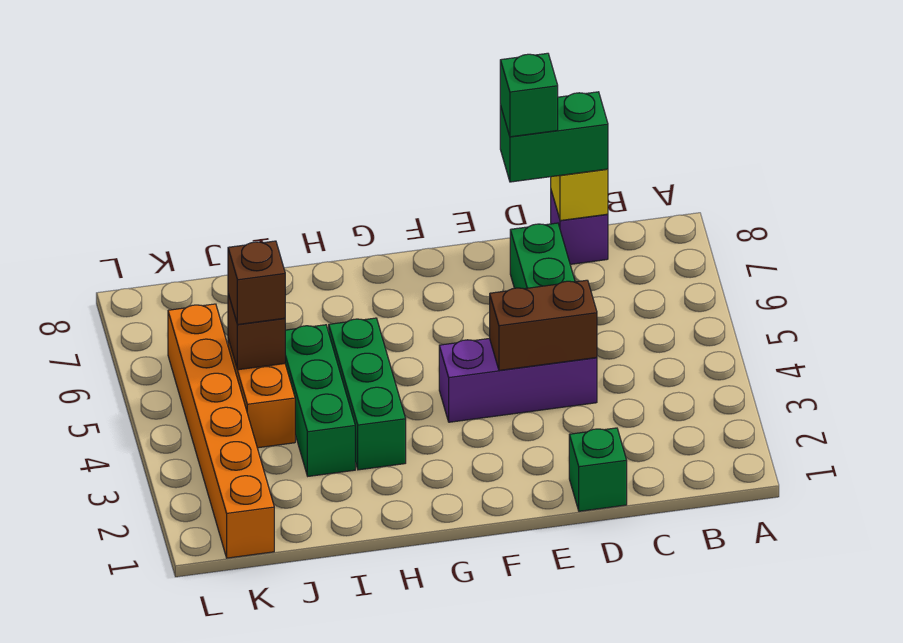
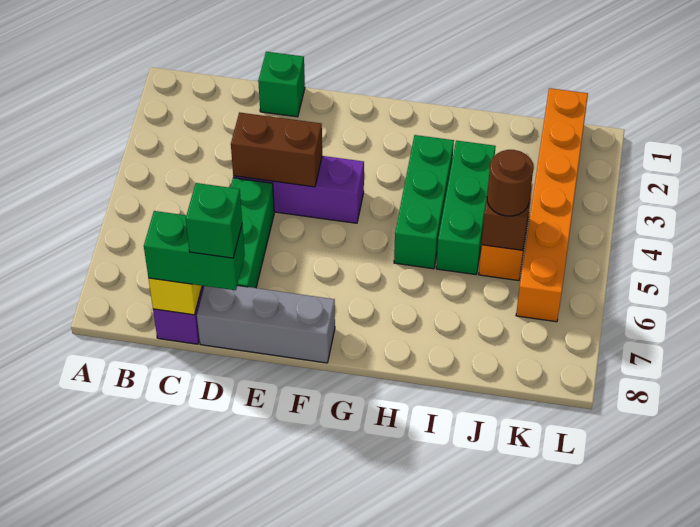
none -> grey brick D8:F8 level 1
brown brick J5 level 3 -> brown round brick J5 level 3

